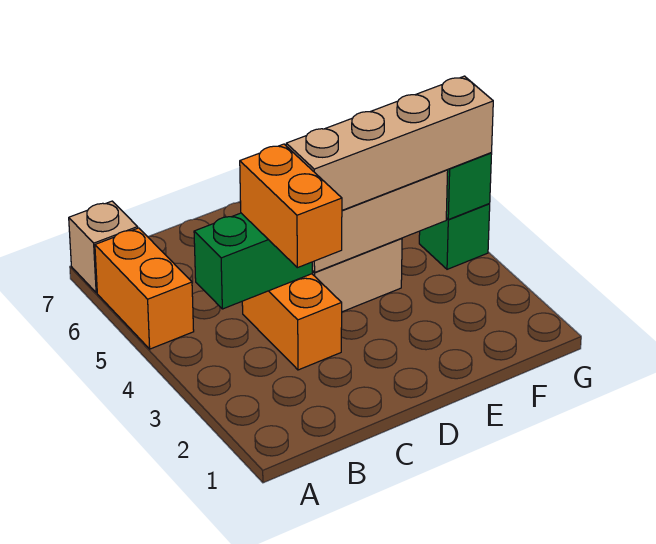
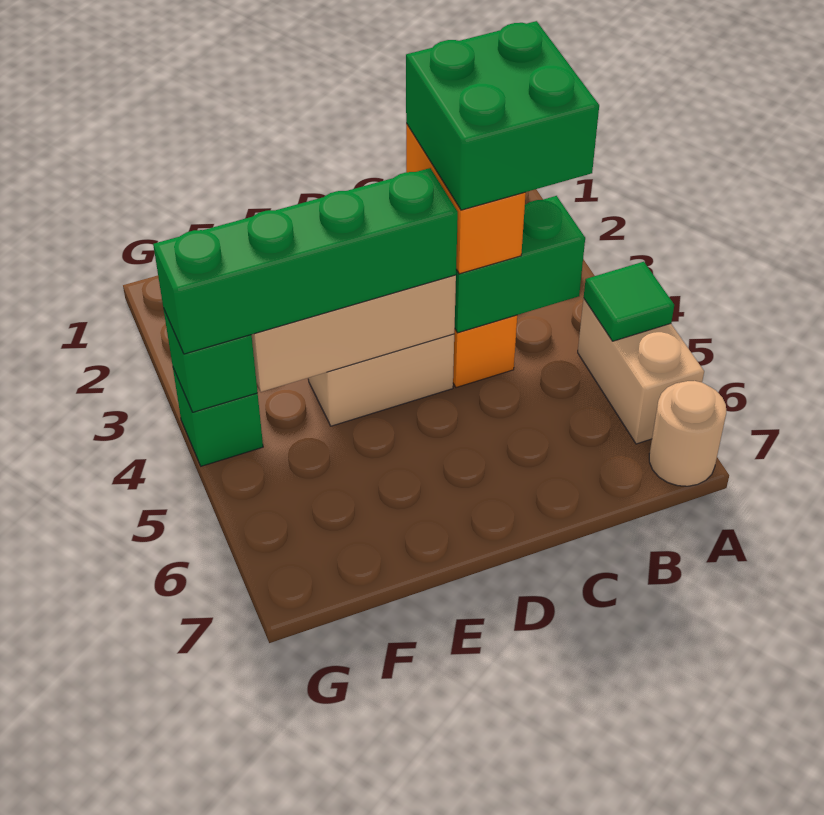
orange brick A5:A6 level 1 -> tan brick A5:A6 level 1
none -> green tile A5 level 2
tan brick A7 level 1 -> tan round brick A7 level 1
none -> green brick B3:C4 level 4
tan brick D4:G4 level 3 -> green brick D4:G4 level 3

